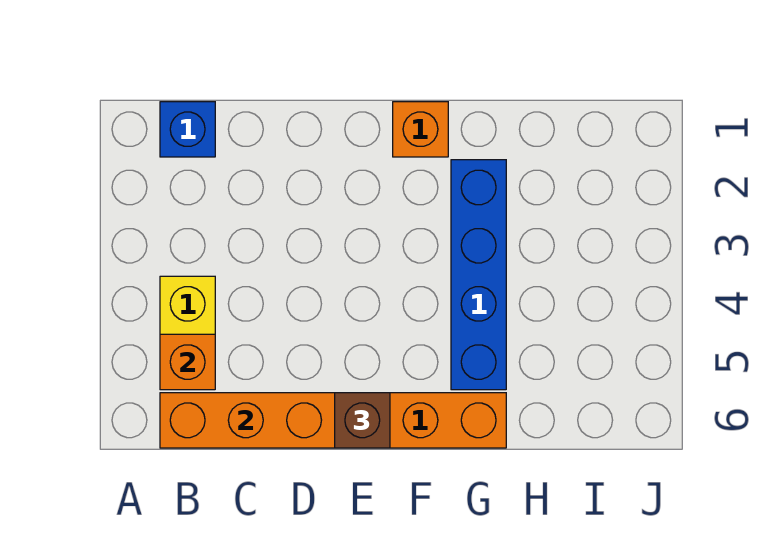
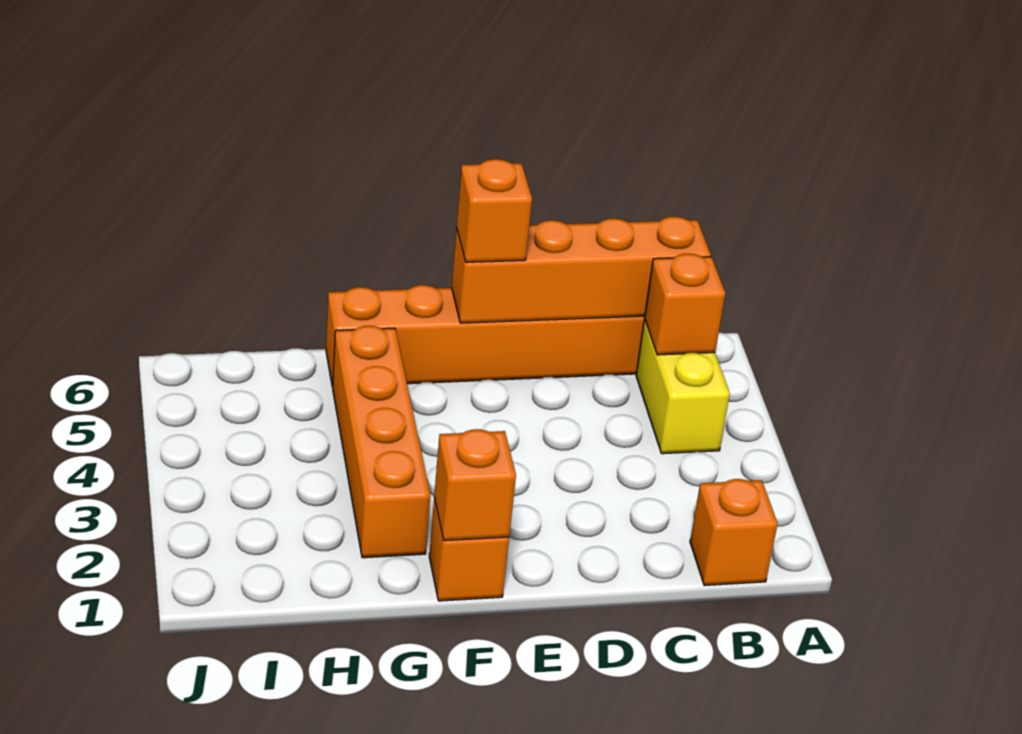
blue brick B1 level 1 -> orange brick B1 level 1
brown brick E6 level 3 -> orange brick E6 level 3
none -> orange brick F1 level 2
blue brick G2:G5 level 1 -> orange brick G2:G5 level 1

